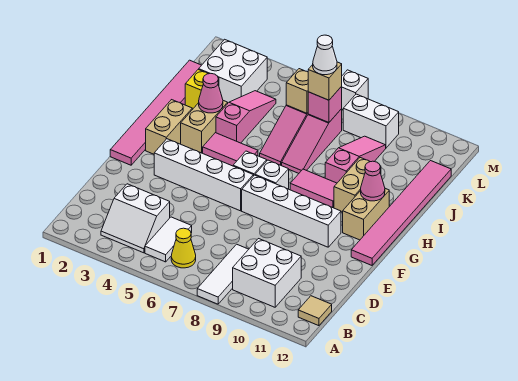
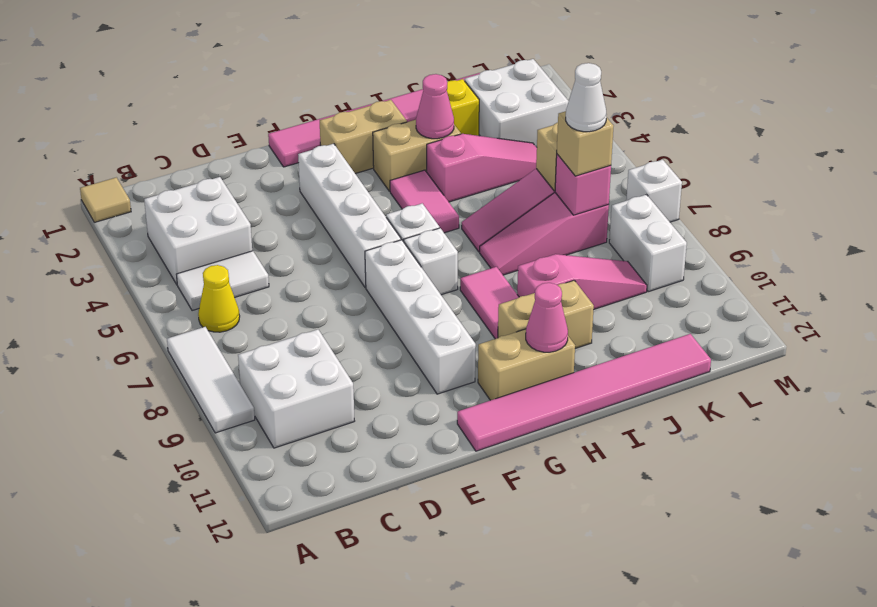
white tile A8:C8 level 1 -> white tile A7:A9 level 1
white slope B3:C4 level 1 top C -> white brick B3:C4 level 1
tan tile B12 level 1 -> tan tile A1 level 1

